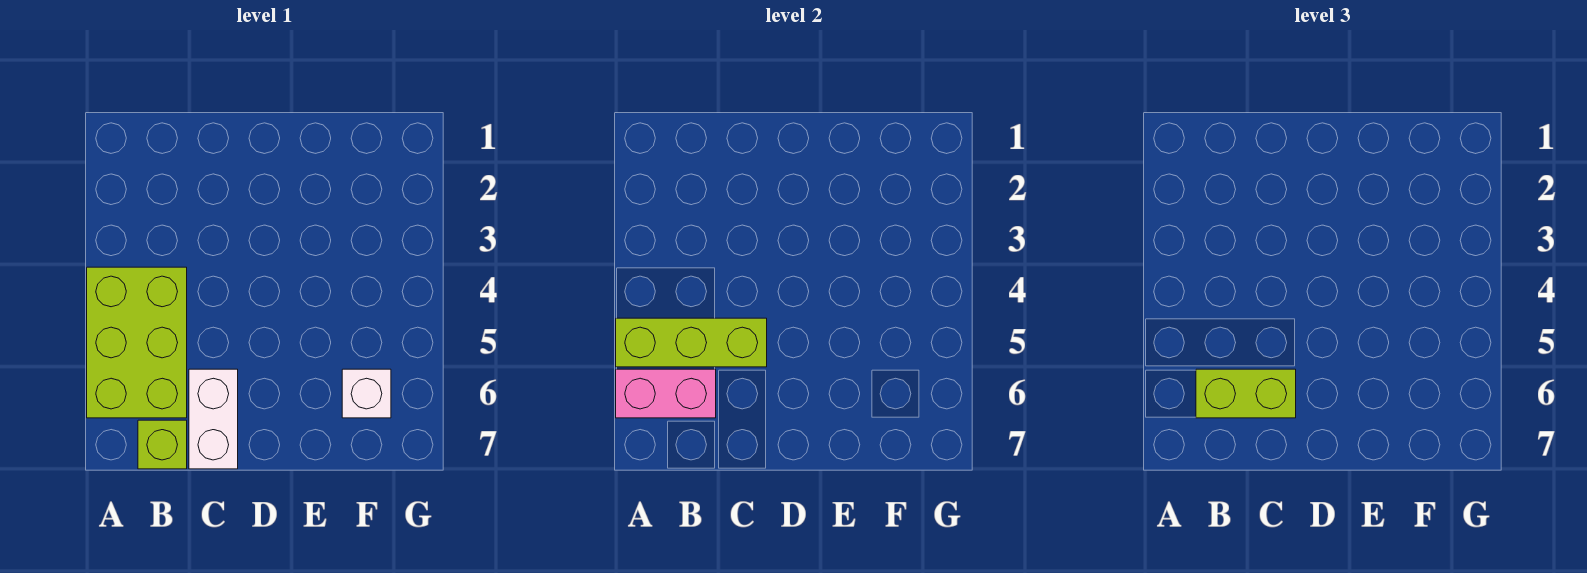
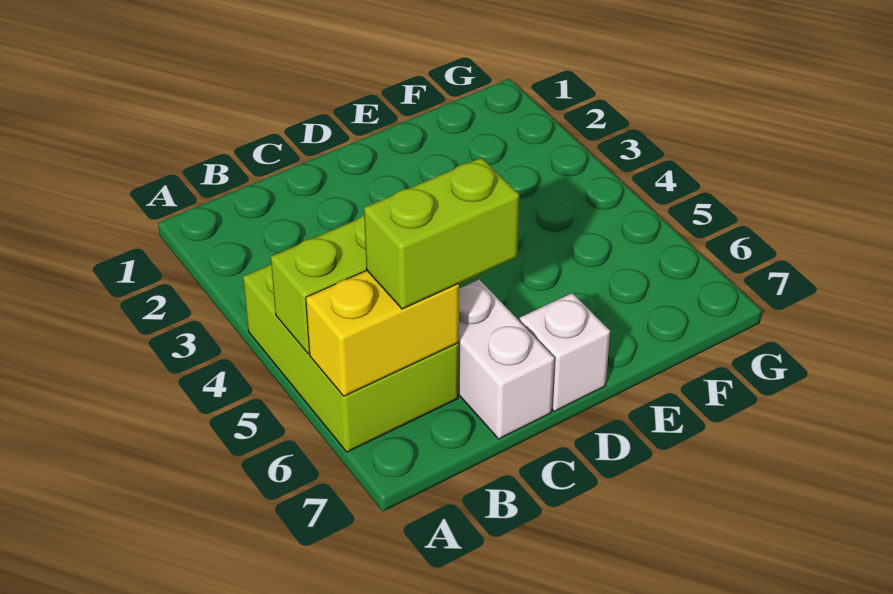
pink brick A6:B6 level 2 -> yellow brick A6:B6 level 2
lime brick B7 level 1 -> none
white brick F6 level 1 -> white brick D7 level 1

